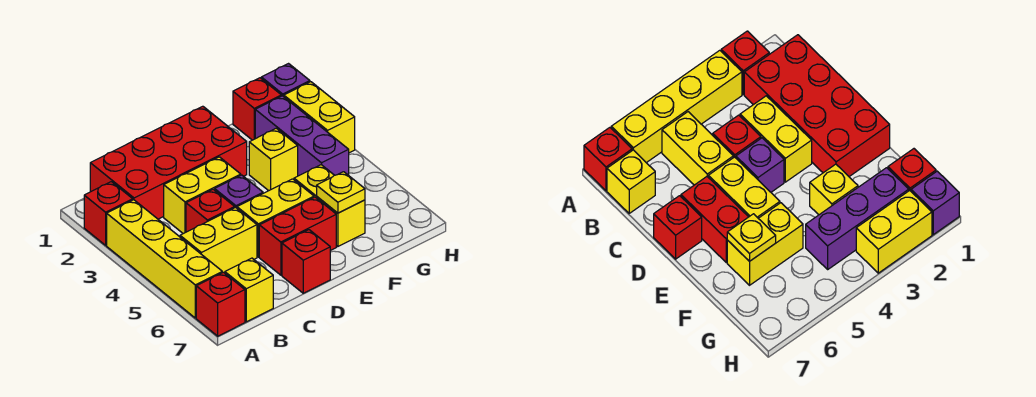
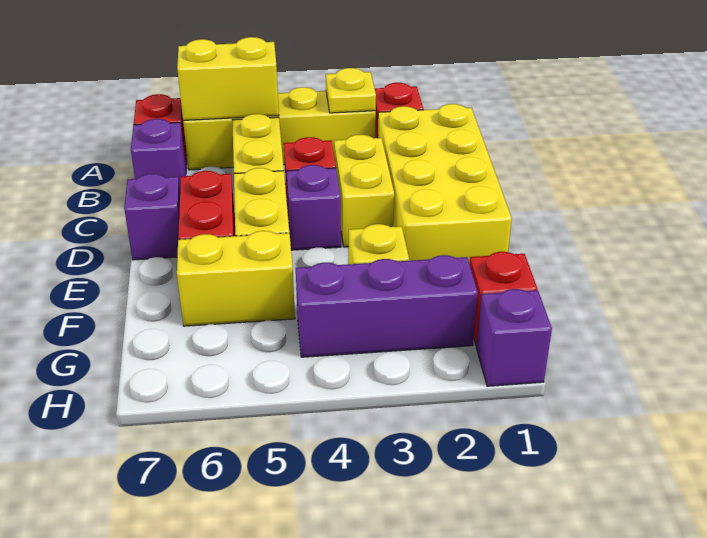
red brick B1:E2 level 1 -> yellow brick B1:E2 level 1
yellow brick B7 level 1 -> purple brick B7 level 1
red brick D7 level 1 -> purple brick D7 level 1
yellow plate F6 level 2 -> yellow plate A3 level 2
yellow brick H2:H3 level 1 -> yellow brick A5:A6 level 2

